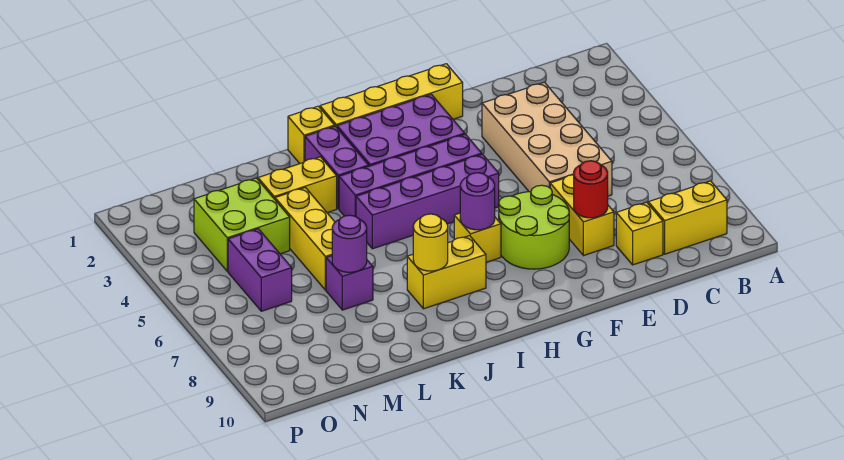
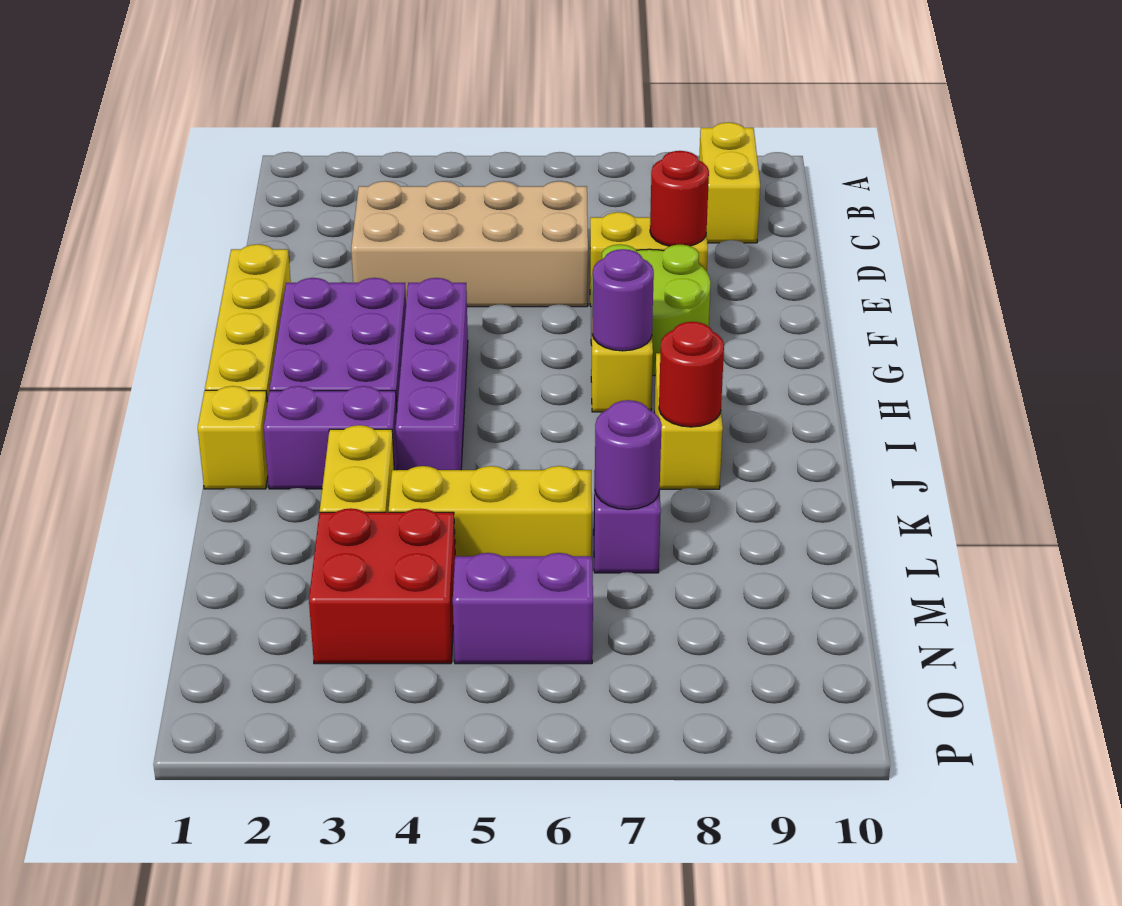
yellow brick D9 level 1 -> none
purple brick G5:J5 level 1 -> none
yellow round brick J8 level 2 -> red round brick J8 level 2
lime brick M3:N4 level 1 -> red brick M3:N4 level 1

